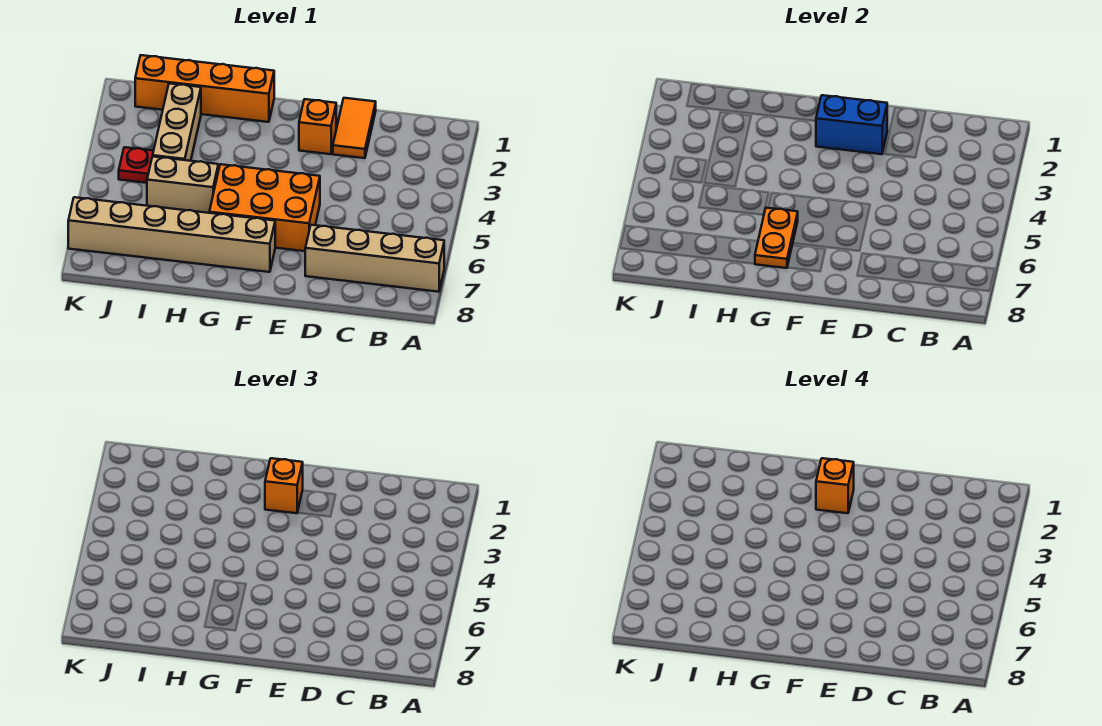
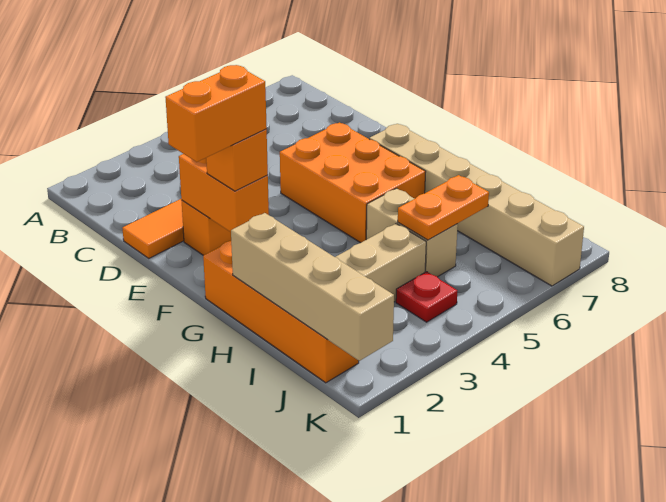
tan brick A7:D7 level 1 -> tan brick H1:K1 level 2
blue brick E2:F2 level 2 -> orange brick E2:F2 level 2
orange brick F2 level 4 -> orange brick F1:F2 level 4
orange plate G6:G7 level 2 -> orange plate I5:I6 level 2

